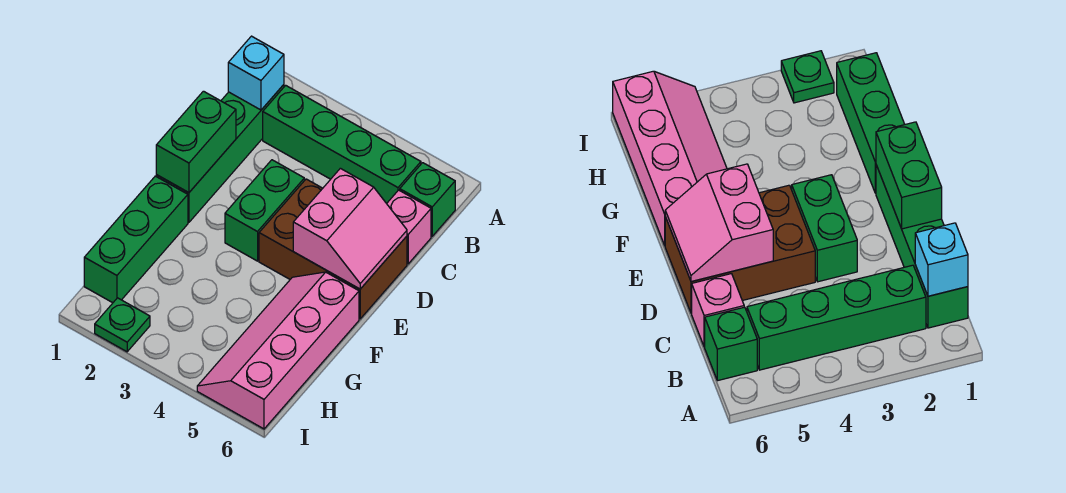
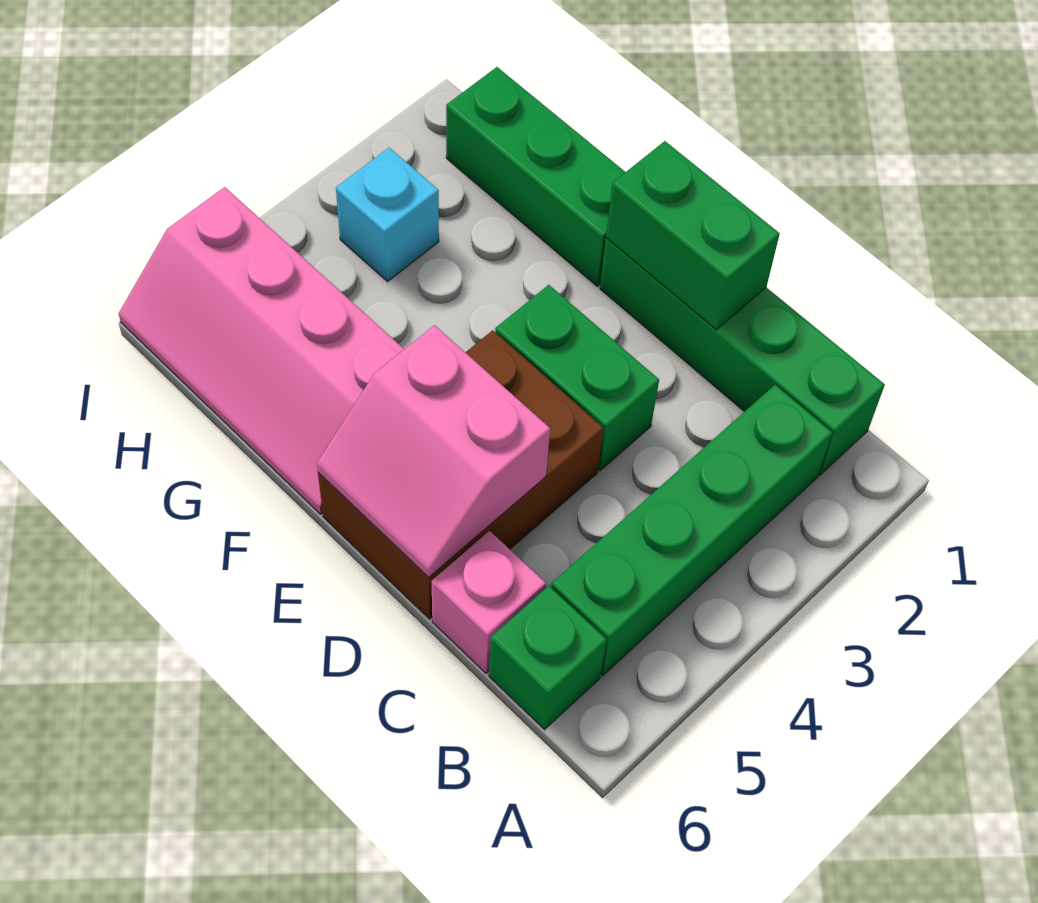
cyan brick B1 level 2 -> cyan brick H3 level 1
pink slope F5:I6 level 1 top 6 -> pink slope F5:I6 level 1 top 5
green plate I2 level 1 -> none

